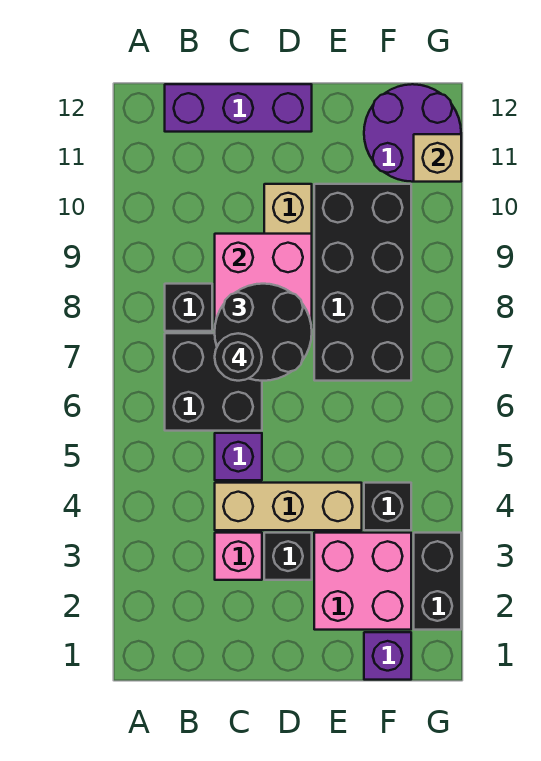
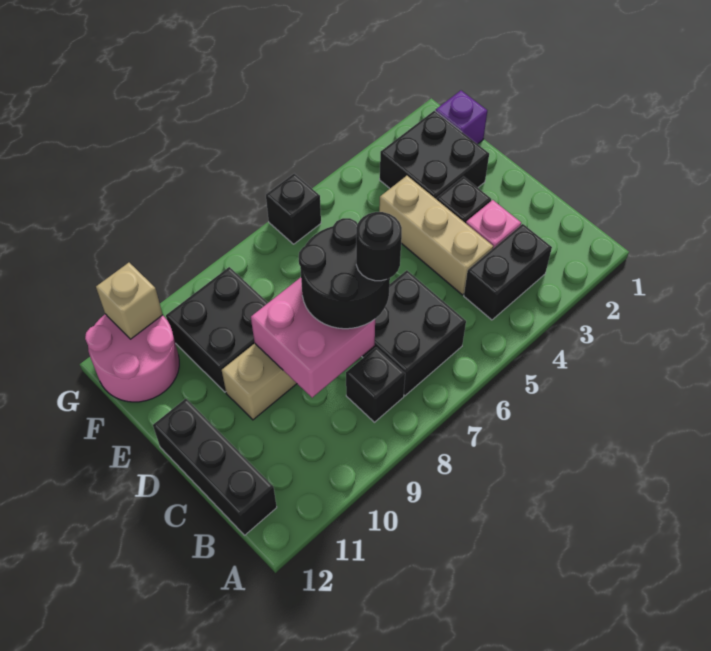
purple brick B12:D12 level 1 -> black brick B12:D12 level 1
purple brick C5 level 1 -> none
pink brick E2:F3 level 1 -> black brick E2:F3 level 1
black brick E7:F10 level 1 -> black brick E9:F10 level 1
black brick F4 level 1 -> black brick G6 level 1
purple round brick F11:G12 level 1 -> pink round brick F11:G12 level 1
black brick G2:G3 level 1 -> black brick B3:B4 level 1

